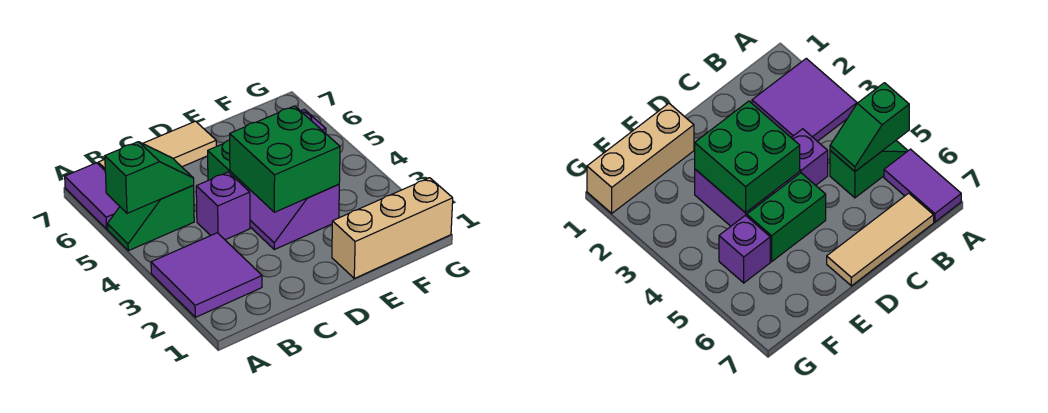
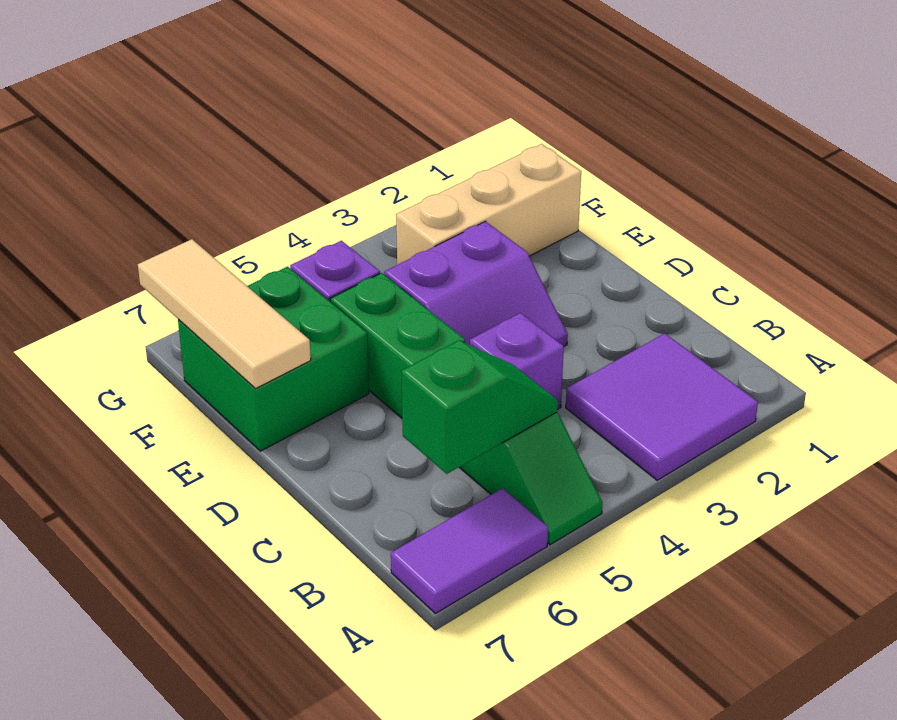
green slope A5:B5 level 2 top A -> green slope B5:B6 level 2 top 6
tan tile B7:D7 level 1 -> tan tile E7:G7 level 2
green brick D3:E4 level 2 -> green brick E6:F7 level 1
tan brick E1:G1 level 1 -> tan brick F1:F3 level 1

